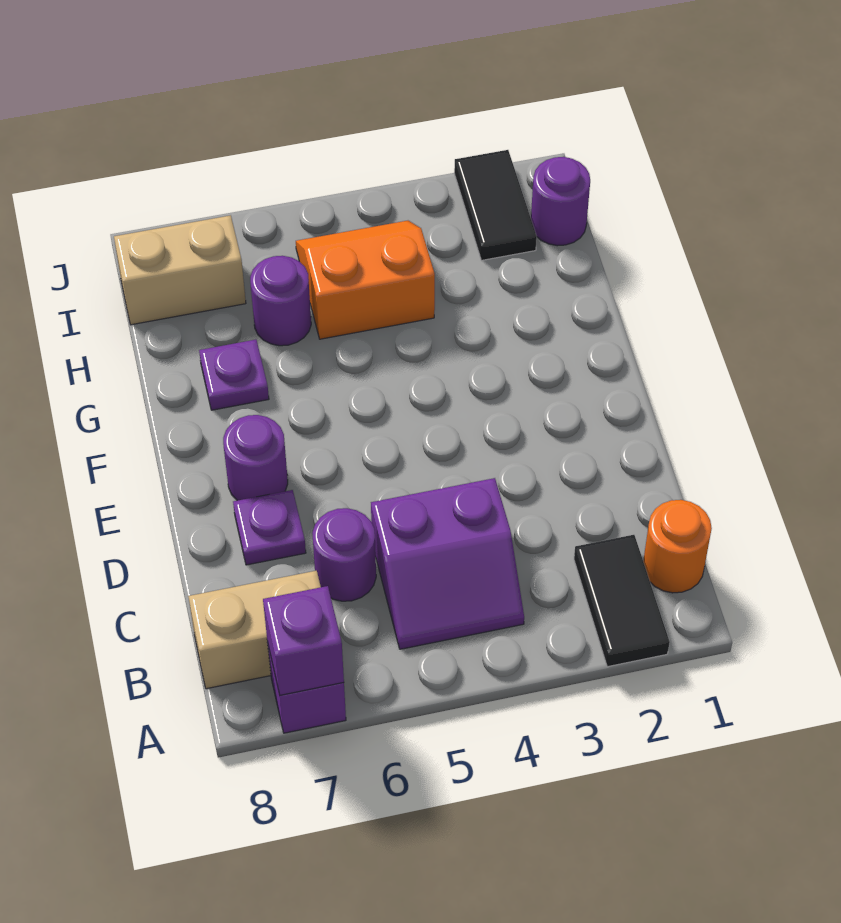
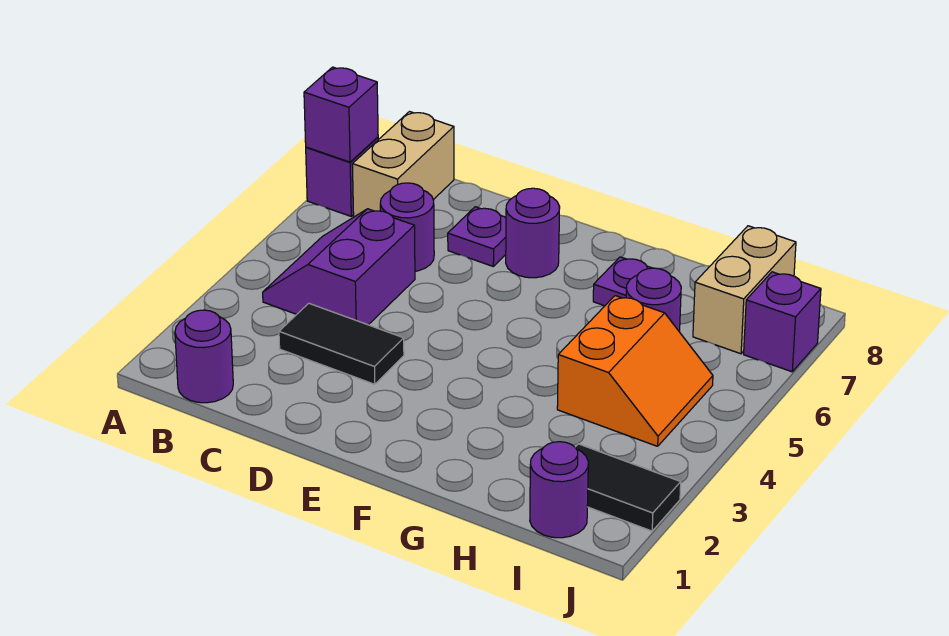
black tile A2:B2 level 1 -> black tile C3:D3 level 1
orange round brick B1 level 1 -> purple round brick B1 level 1
none -> purple brick J7 level 1

